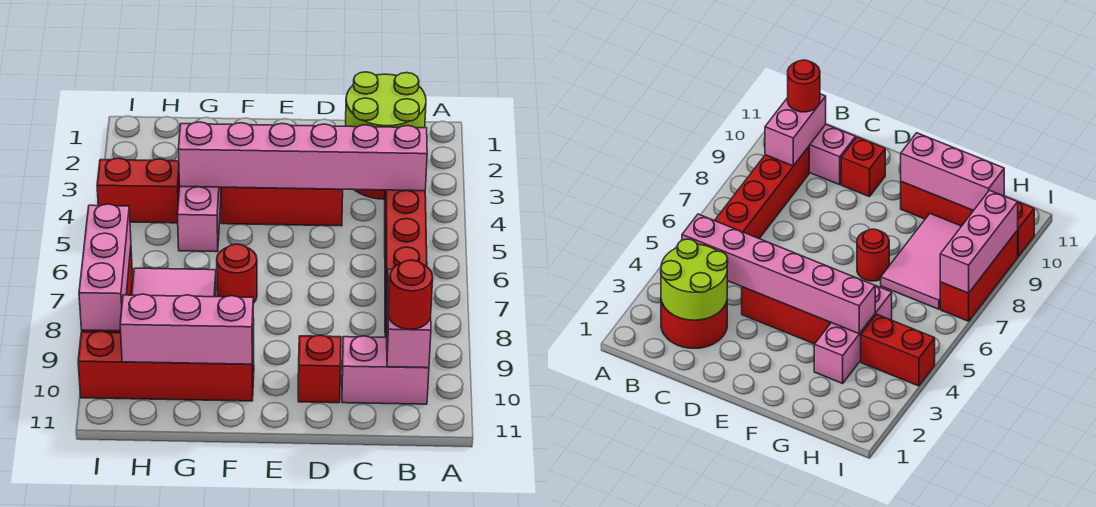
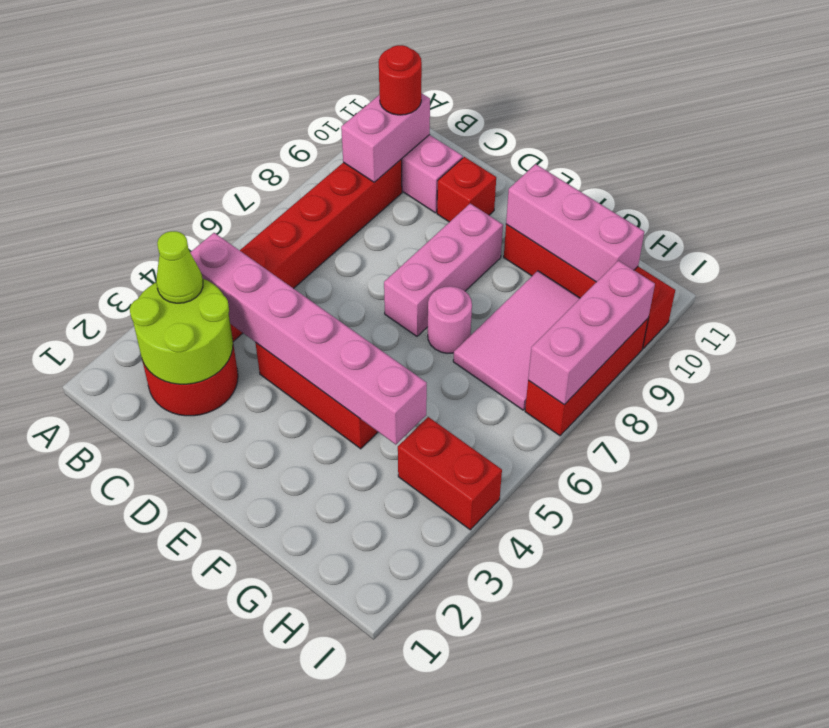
none -> lime cone B3 level 3
red round brick F7 level 1 -> pink round brick F7 level 1
pink brick G3:G5 level 1 -> pink brick E7:E9 level 1

